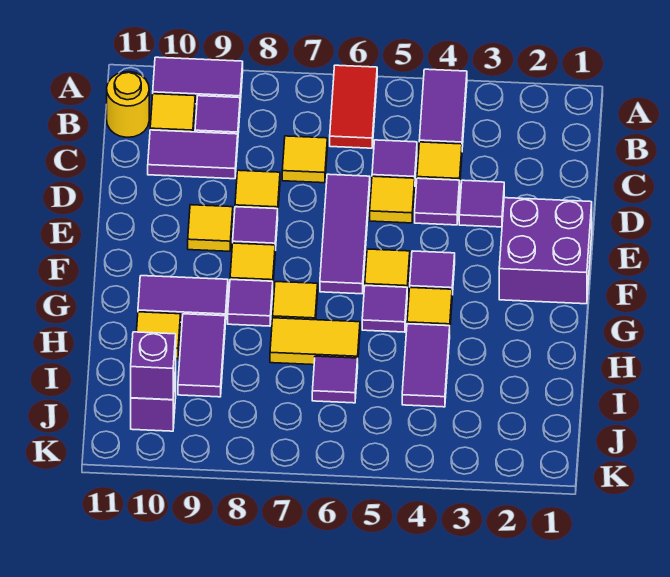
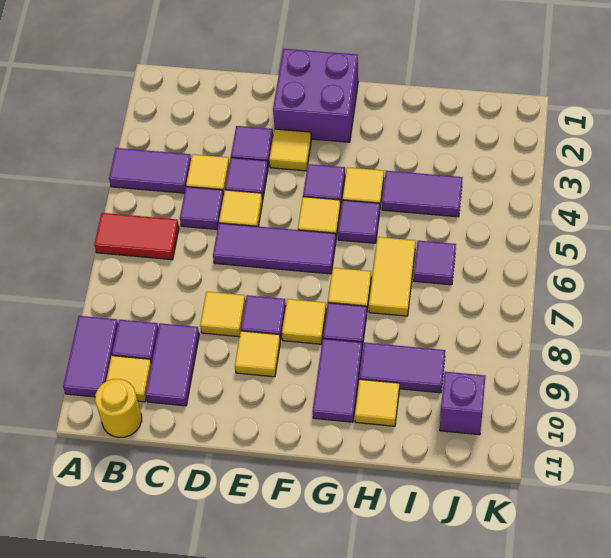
yellow tile C7 level 1 -> yellow tile E3 level 1
purple brick J10 level 2 -> none

